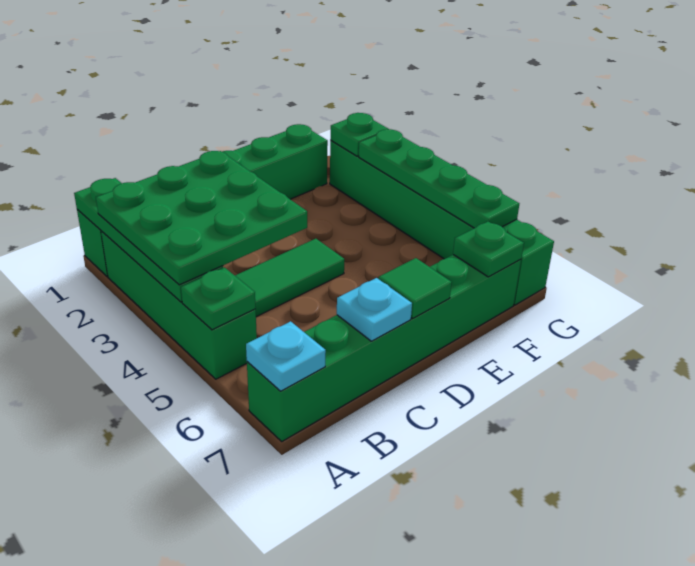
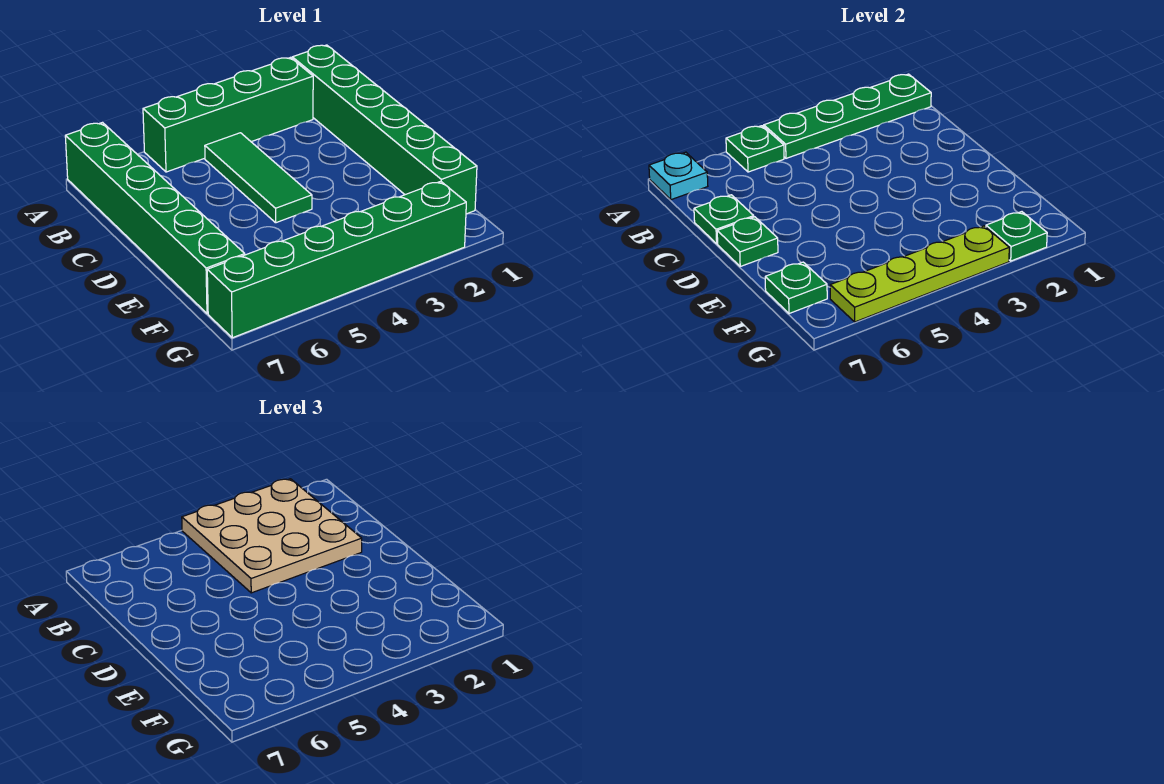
green plate A2:C4 level 3 -> tan plate A2:C4 level 3
cyan plate C7 level 2 -> green plate C7 level 2
green tile D7 level 2 -> green plate D7 level 2
green plate G3:G6 level 2 -> lime plate G3:G6 level 2

